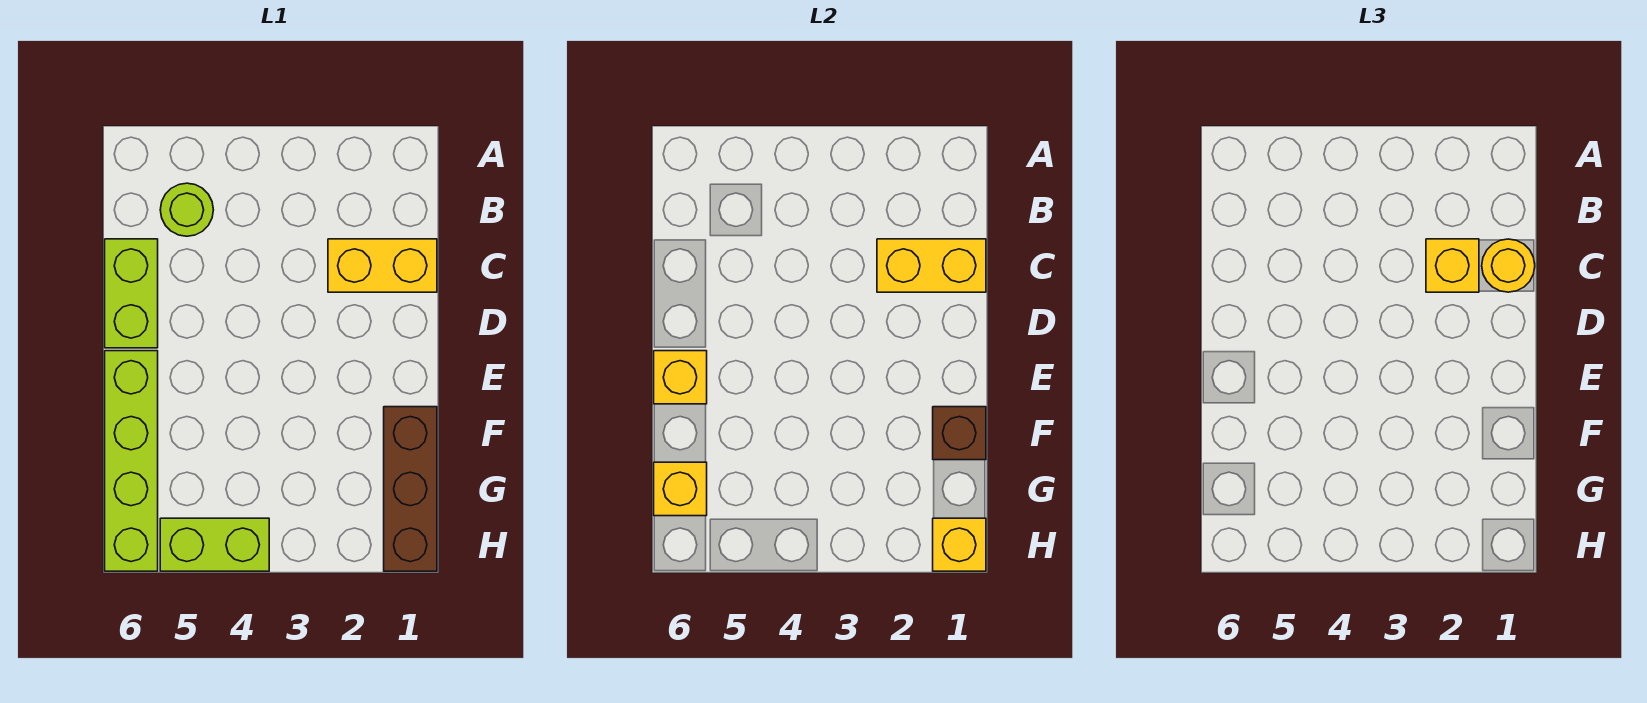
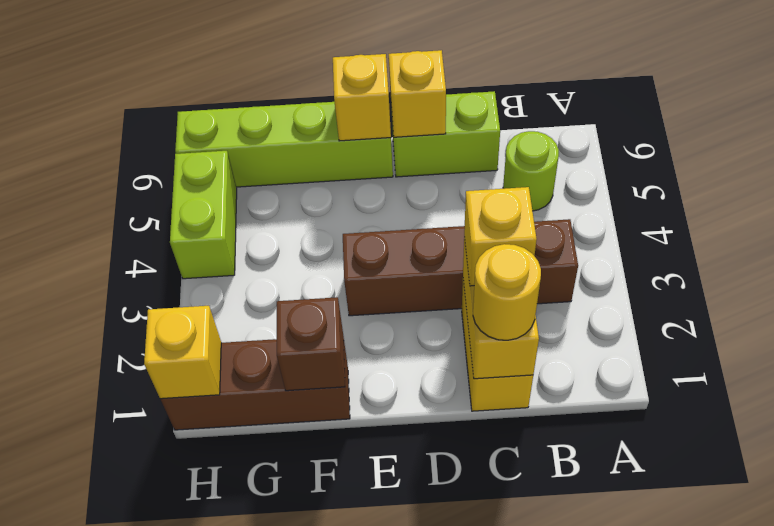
none -> brown brick B3:E3 level 1
yellow brick G6 level 2 -> yellow brick D6 level 2

